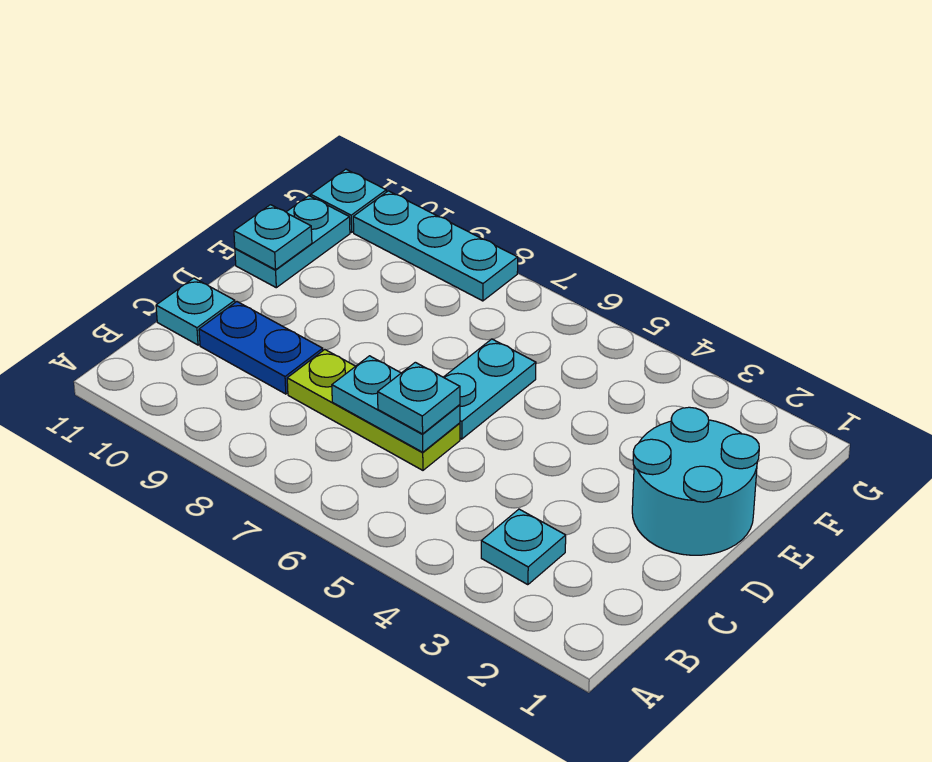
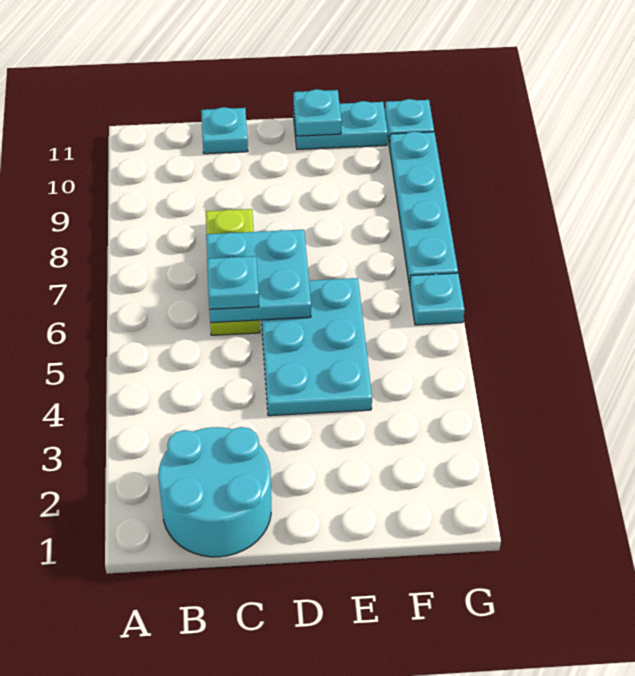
cyan plate B3 level 1 -> cyan plate G6 level 1
cyan plate C6:C7 level 2 -> cyan plate C6:D7 level 2
blue plate C9:C10 level 1 -> none
cyan round brick D1:E2 level 1 -> cyan round brick B1:C2 level 1
cyan plate D6:E6 level 1 -> cyan plate D4:E6 level 1
cyan plate G8:G10 level 1 -> cyan plate G7:G10 level 1

